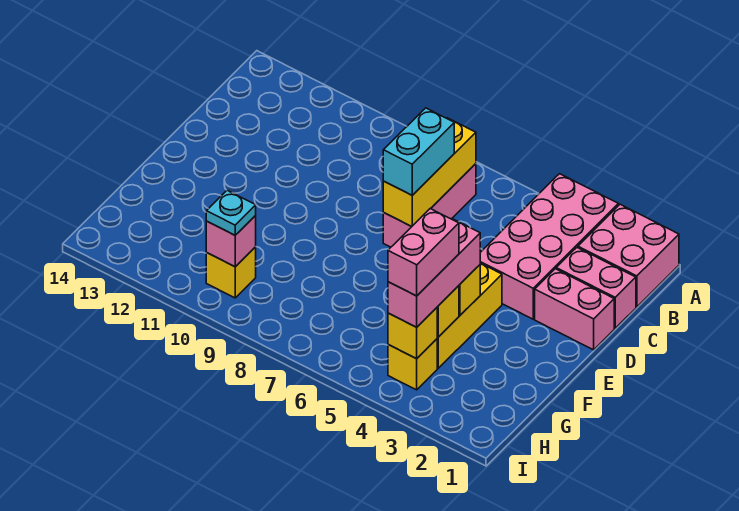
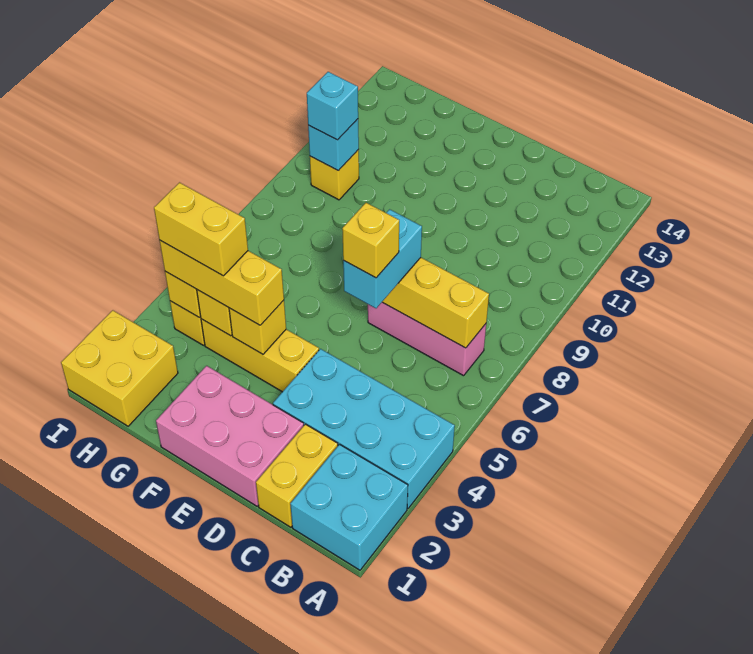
pink brick A1:B2 level 1 -> cyan brick A1:B2 level 1
pink brick A3:D4 level 1 -> cyan brick A3:D4 level 1
pink brick C1:C2 level 1 -> yellow brick C1:C2 level 1
cyan brick C7:D7 level 3 -> cyan brick D6:D7 level 3
pink brick D1:D2 level 1 -> pink brick D1:F2 level 1
none -> yellow brick D6 level 4
pink brick F4:H4 level 3 -> yellow brick F4:H4 level 3
pink brick G4:H4 level 4 -> yellow brick G4:H4 level 4
none -> yellow brick H1:I2 level 1
pink brick H10 level 2 -> cyan brick H10 level 2
cyan plate H10 level 3 -> cyan brick H10 level 3

